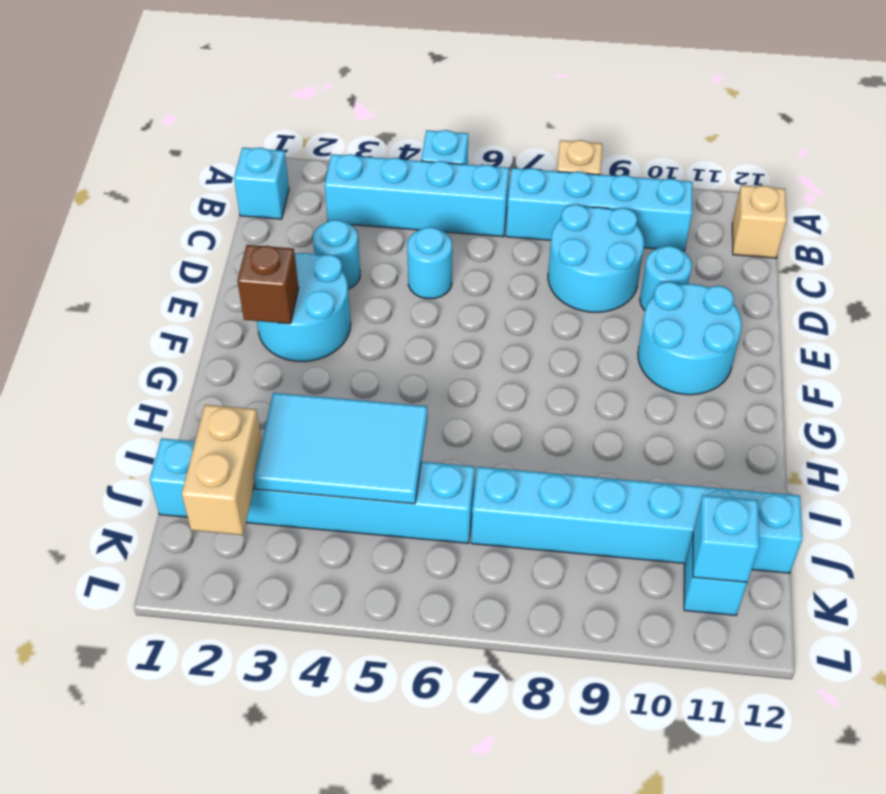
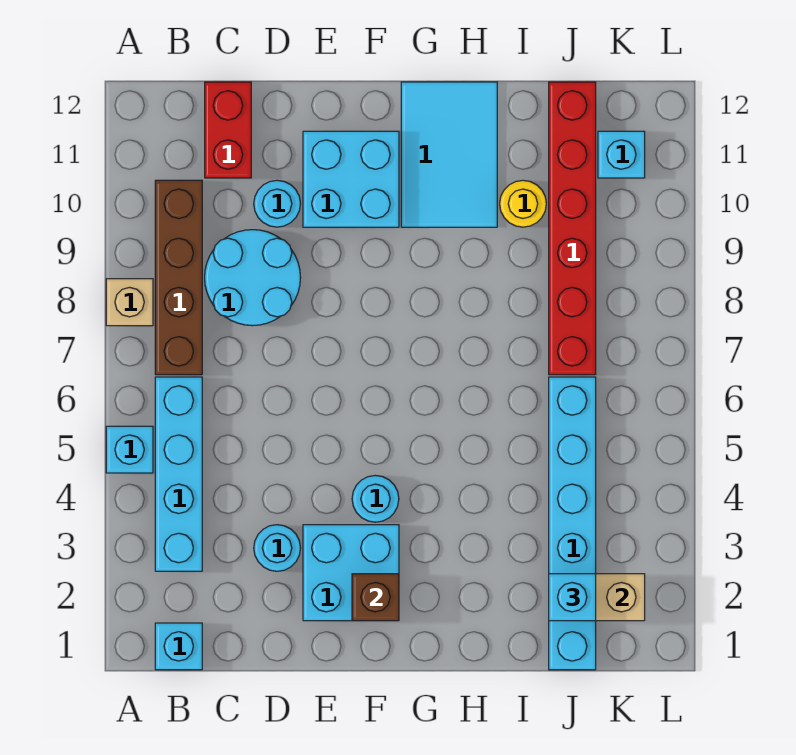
cyan brick B7:B10 level 1 -> brown brick B7:B10 level 1
tan brick B12 level 1 -> none
none -> red brick C11:C12 level 1
cyan round brick D5 level 1 -> cyan round brick F4 level 1
cyan round brick E2:F3 level 1 -> cyan brick E2:F3 level 1
cyan round brick E10:F11 level 1 -> cyan brick E10:F11 level 1
cyan tile I3:J5 level 2 -> cyan tile G10:H12 level 1
none -> yellow round brick I10 level 1
cyan brick J7:J12 level 1 -> red brick J7:J12 level 1
cyan brick K11 level 2 -> cyan brick J2 level 3

